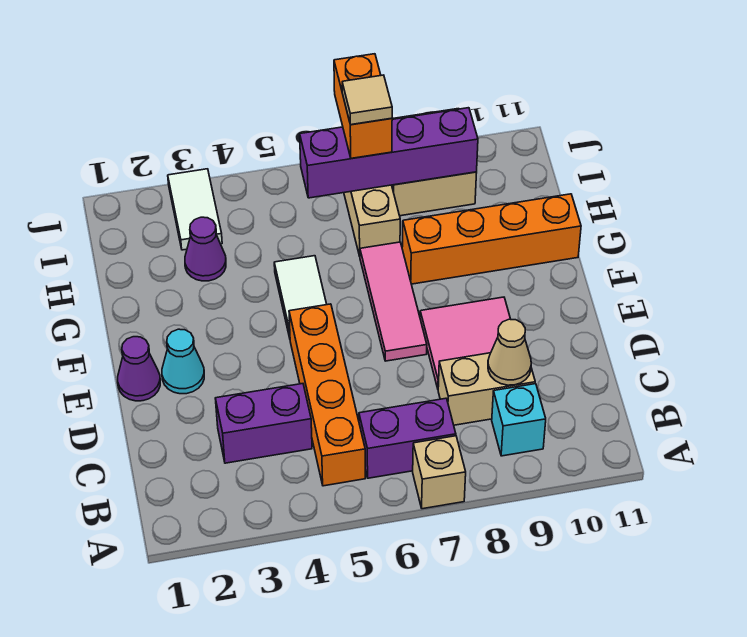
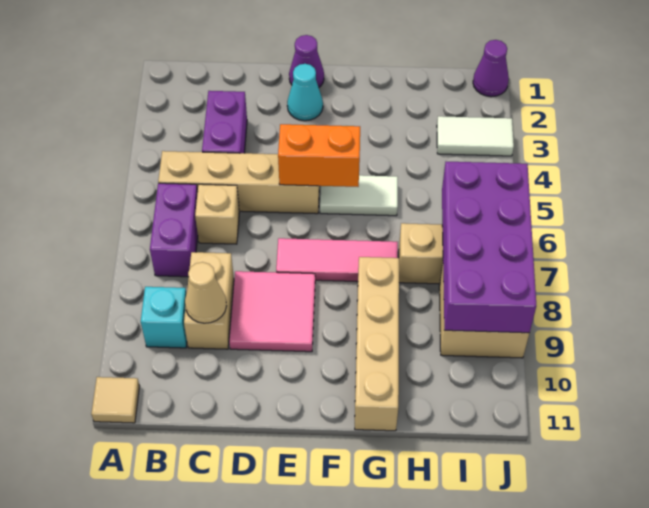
tan brick A7 level 1 -> tan brick C6 level 1
orange brick B5:E5 level 1 -> tan brick B5:E5 level 1
orange brick G8:G11 level 1 -> tan brick G8:G11 level 1
purple cone H3 level 1 -> purple cone J1 level 1
purple brick I6:I9 level 2 -> purple brick I6:J9 level 2
orange brick I7:J7 level 3 -> orange brick E5:F5 level 2
tan tile I7 level 4 -> tan tile A11 level 1

